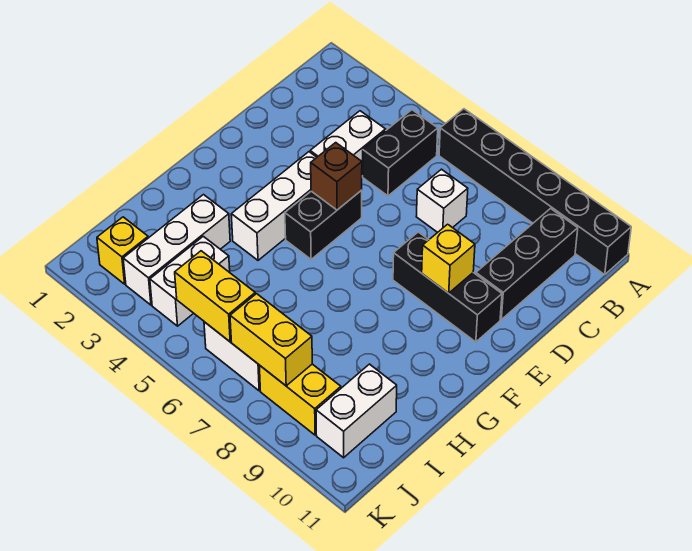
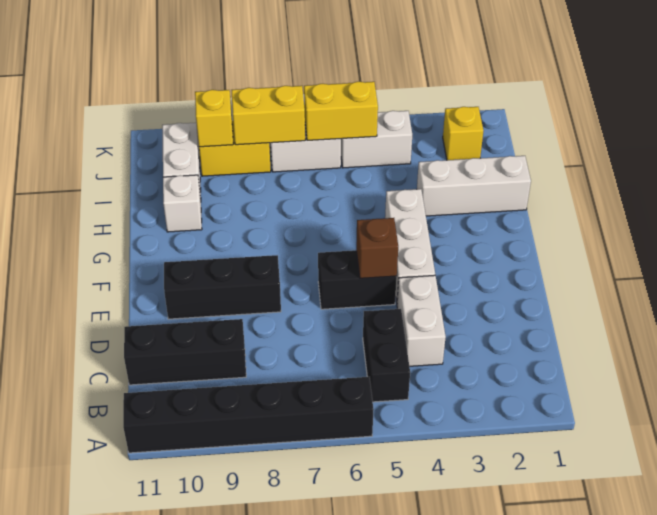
black brick B10:D10 level 1 -> black brick C9:C11 level 1
white brick C7 level 1 -> white brick H10 level 1
black brick E5:F5 level 1 -> black brick E5:E6 level 1
yellow brick E9 level 2 -> yellow brick J9 level 2
white brick H3:J3 level 1 -> white brick H1:H3 level 1
white brick I4:J4 level 1 -> white brick J4:J5 level 1

